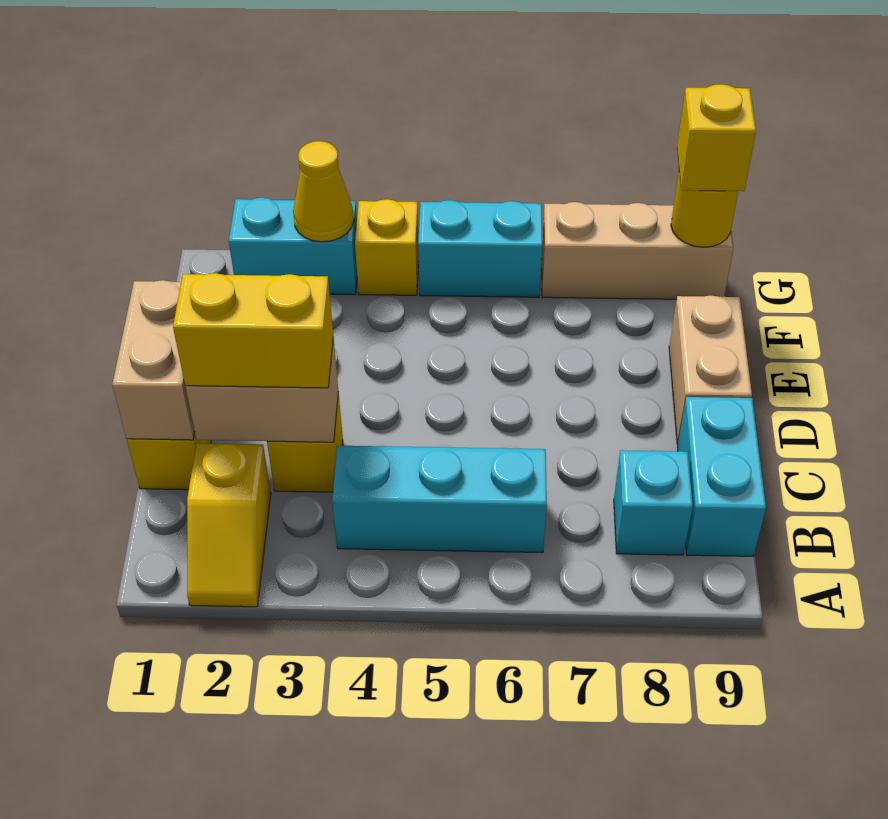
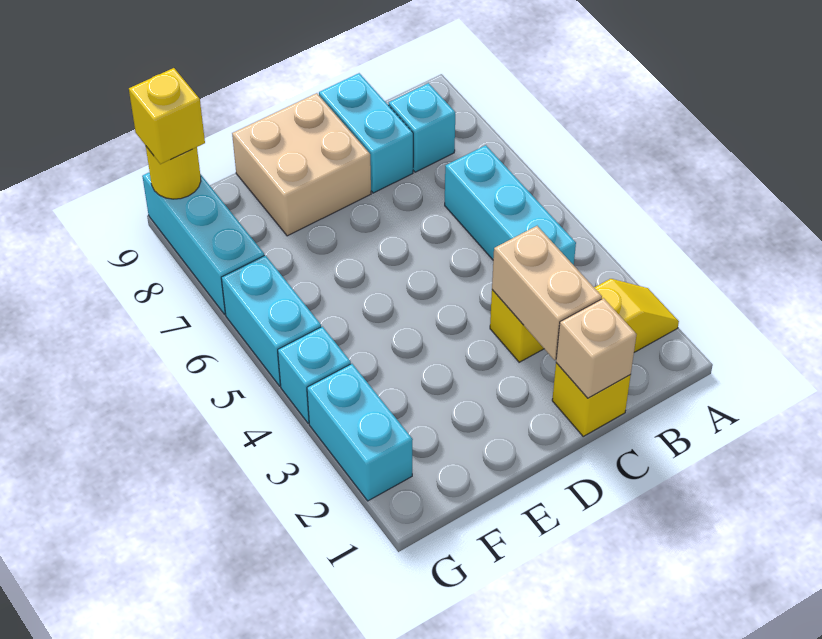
cyan brick B9:C9 level 1 -> cyan brick C8:C9 level 1
tan brick C1:D1 level 2 -> tan brick C1 level 2
yellow brick C2:C3 level 3 -> none
tan brick D9:E9 level 1 -> tan brick D8:E9 level 1
yellow cone G3 level 2 -> none
yellow brick G4 level 1 -> cyan brick G4 level 1
tan brick G7:G9 level 1 -> cyan brick G7:G9 level 1

